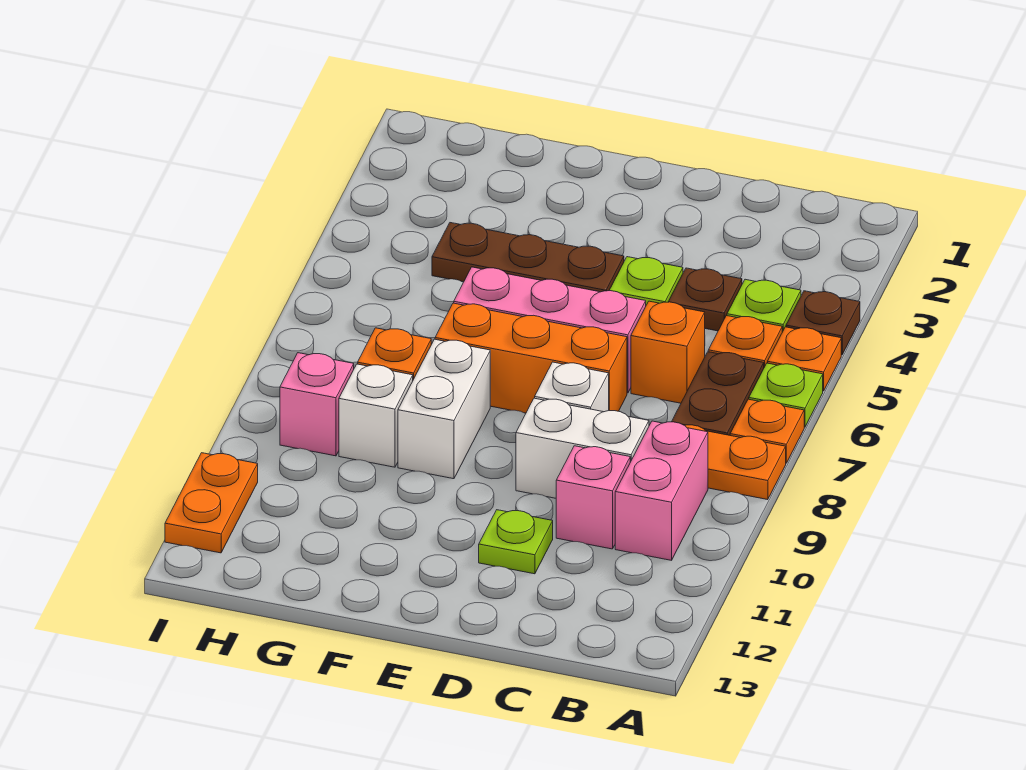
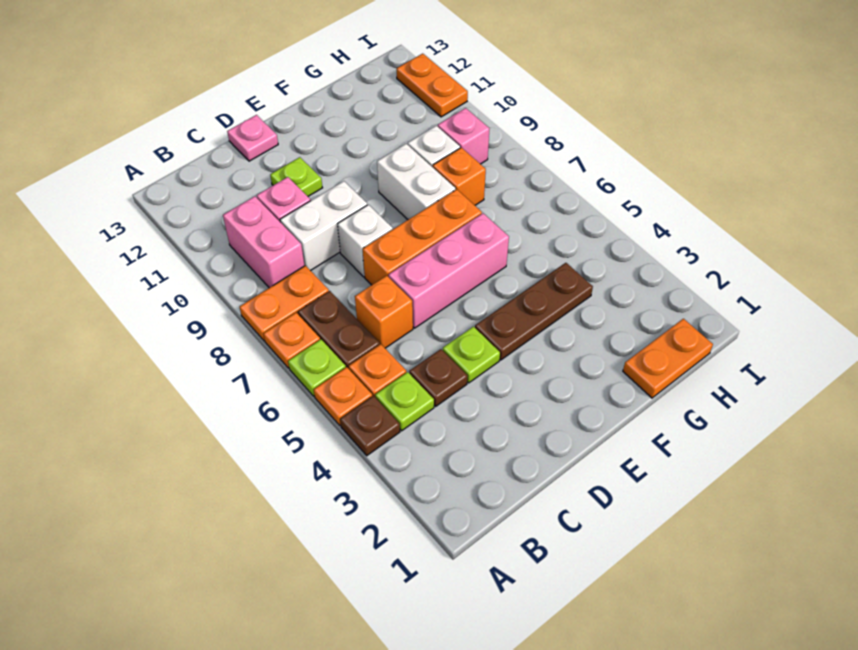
none -> pink plate D13 level 1
none -> orange plate G1:H1 level 1

